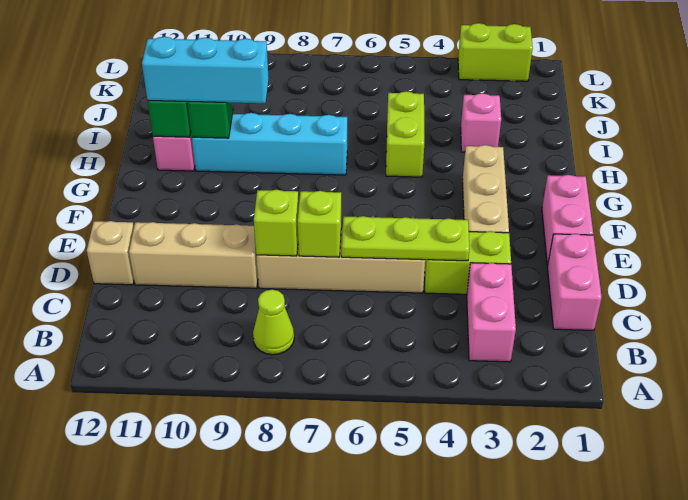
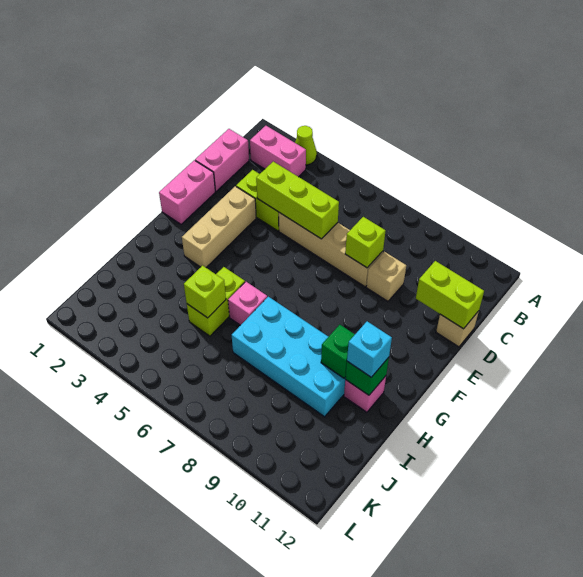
pink brick B3:C3 level 1 -> pink brick B2:B3 level 1
lime cone B8 level 1 -> lime cone A3 level 1
lime plate D4:D6 level 2 -> lime brick D4:D6 level 2
lime brick D7 level 2 -> lime brick I5 level 2
tan brick D9:D11 level 1 -> tan brick D9 level 1
cyan brick H7:H10 level 1 -> cyan brick H7:I10 level 1
cyan brick H9:H11 level 3 -> cyan brick H11 level 3
pink brick I3 level 1 -> pink brick H6 level 1
lime brick L2:L3 level 1 -> lime brick D11:D12 level 2

